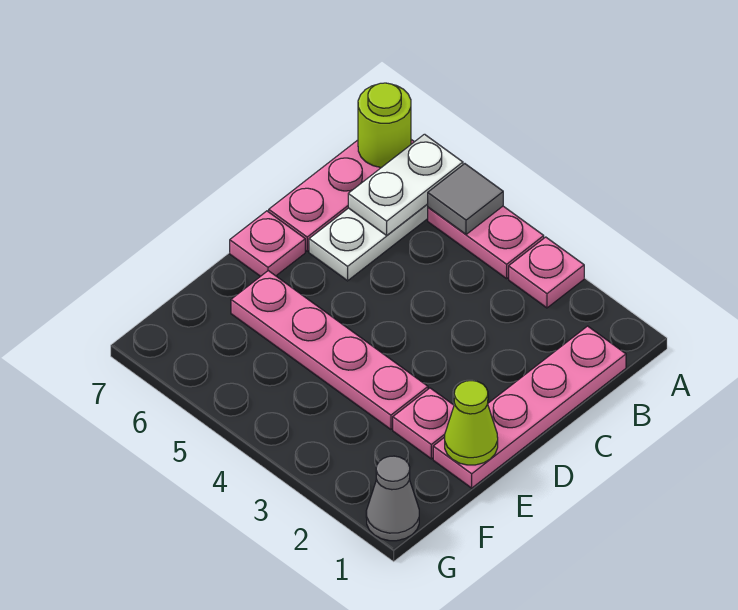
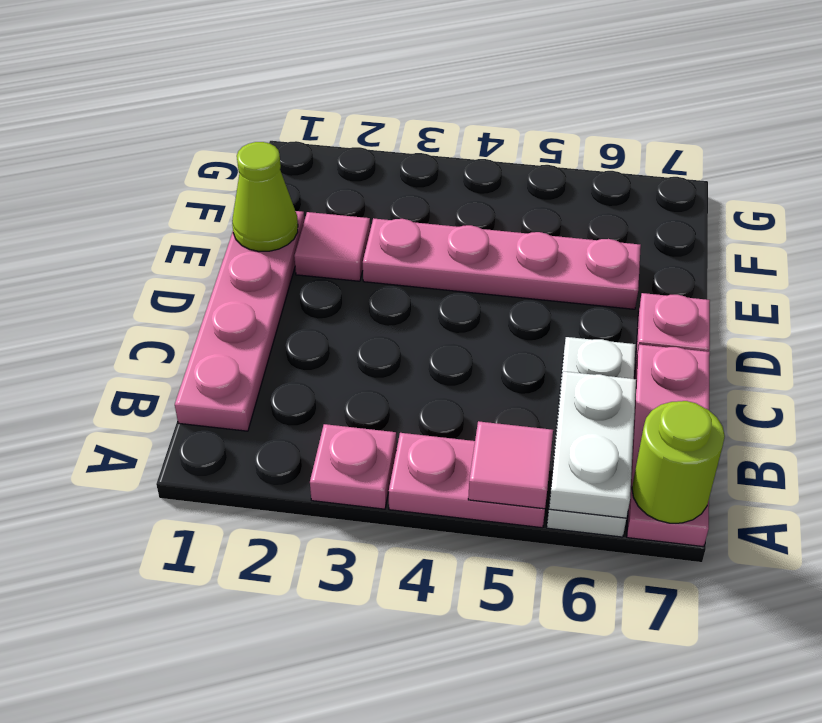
grey tile A5 level 2 -> pink tile A5 level 2
pink plate E2 level 1 -> pink tile E2 level 1
grey cone G1 level 1 -> none

